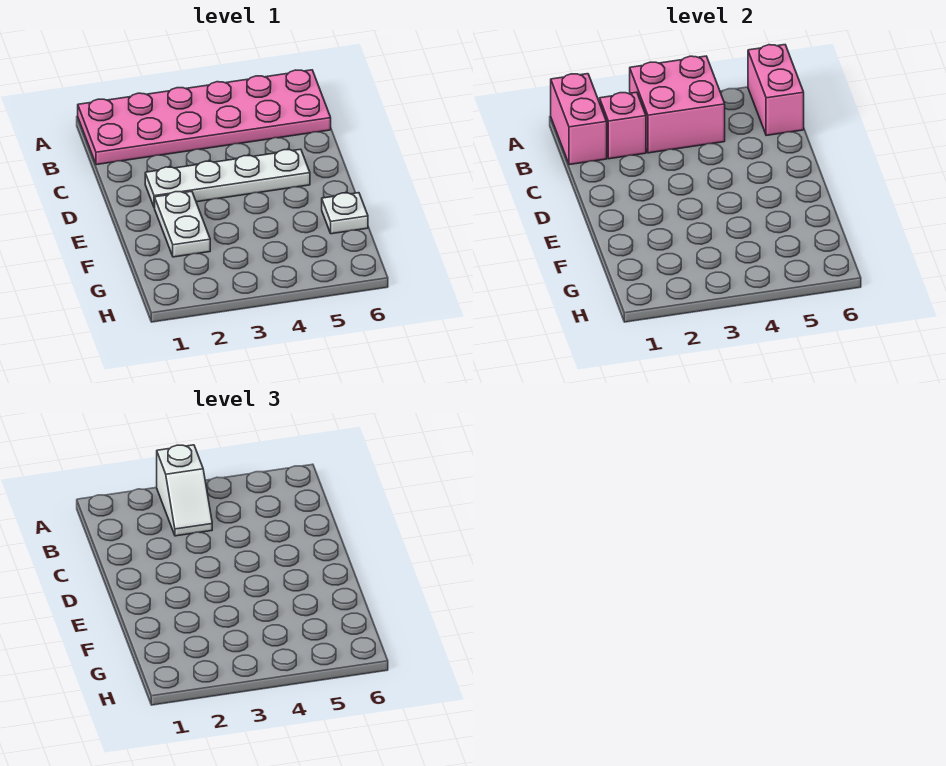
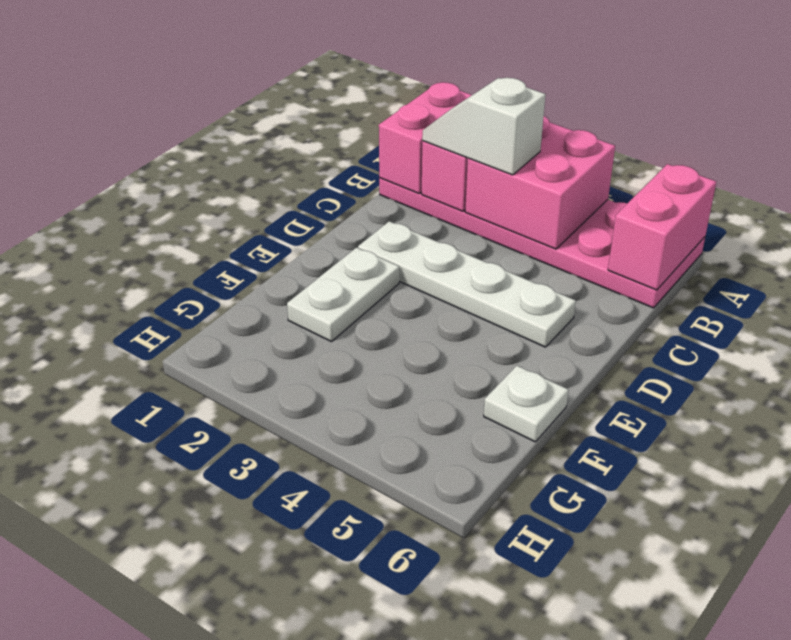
white slope A3:B3 level 3 top A -> white slope B2:B3 level 3 top 3

